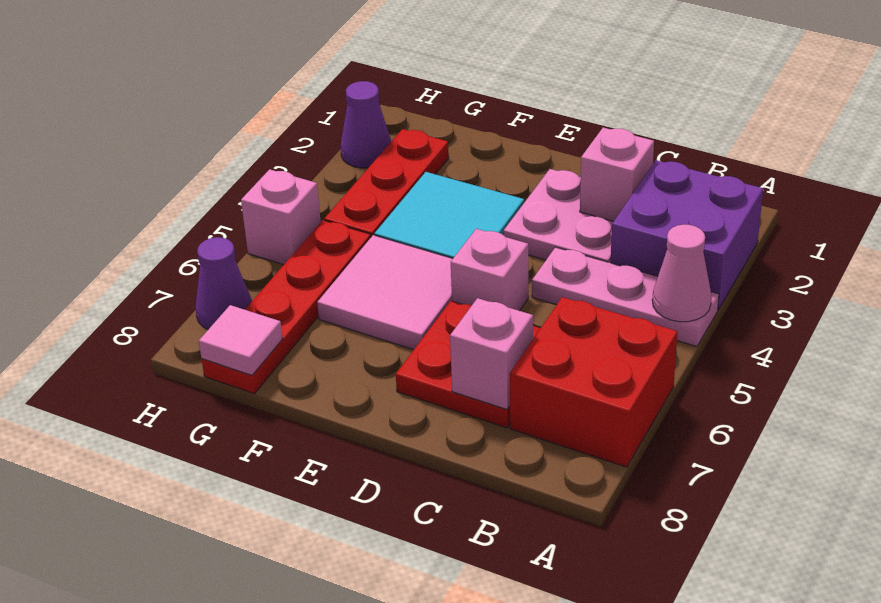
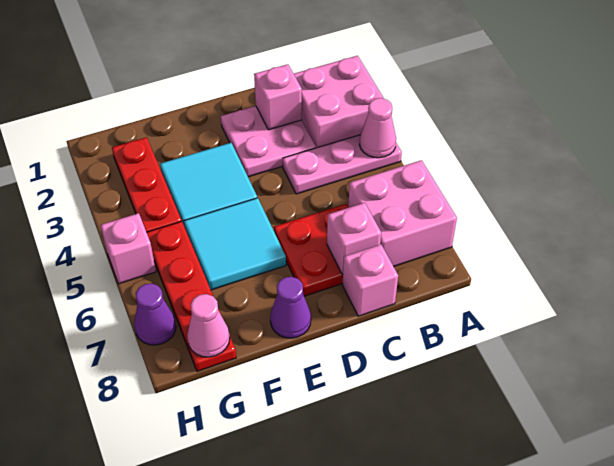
purple brick A2:B3 level 1 -> pink brick A2:B3 level 1
red brick A6:B7 level 1 -> pink brick A6:B7 level 1
pink brick D5 level 1 -> pink brick C8 level 1
pink tile E5:F6 level 1 -> cyan tile E5:F6 level 1
pink tile G8 level 2 -> pink cone G8 level 2
purple cone H2 level 1 -> purple cone E8 level 1

